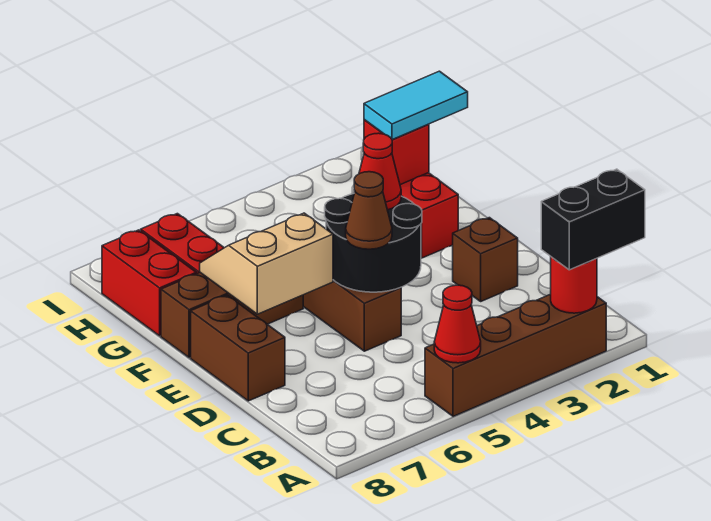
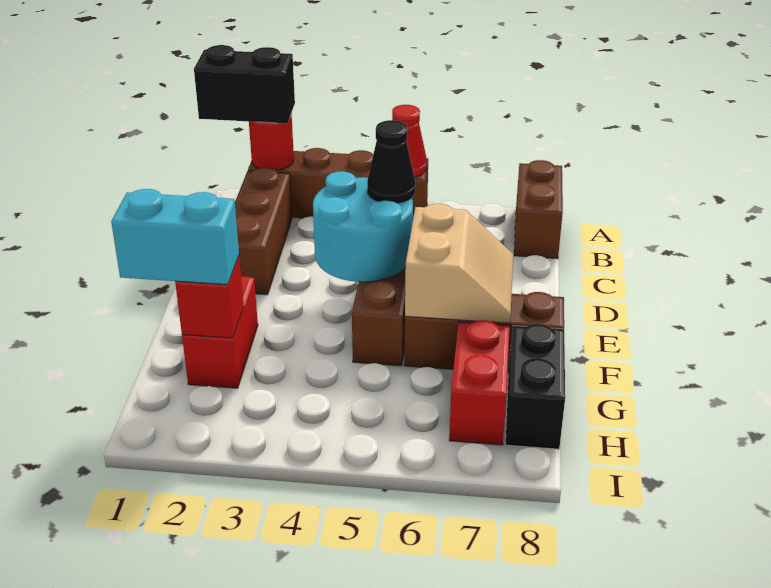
brown brick D2 level 1 -> brown brick B2:D2 level 1
black round brick D4:E5 level 2 -> cyan round brick D4:E5 level 2
brown cone D5 level 3 -> black cone D5 level 3
brown brick D8:E8 level 1 -> brown brick A8:B8 level 1
red cone E4 level 3 -> none
tan slope E6:F7 level 2 top E -> tan slope E6:F7 level 2 top 6
cyan tile G1:G2 level 3 -> cyan brick G1:G2 level 3
red brick G8:H8 level 1 -> black brick G8:H8 level 1

